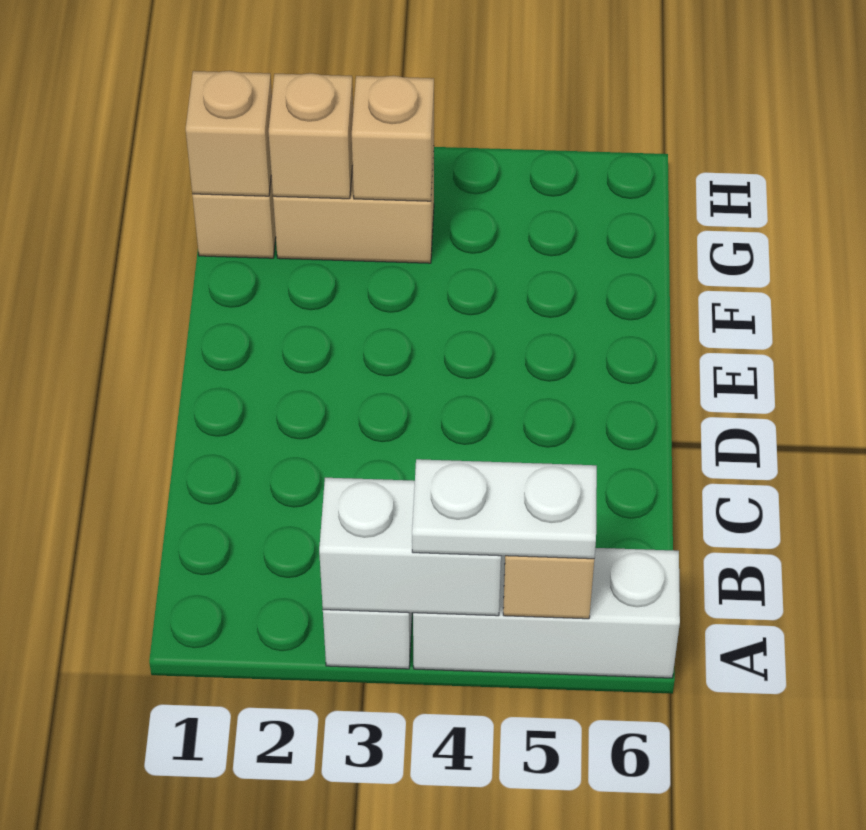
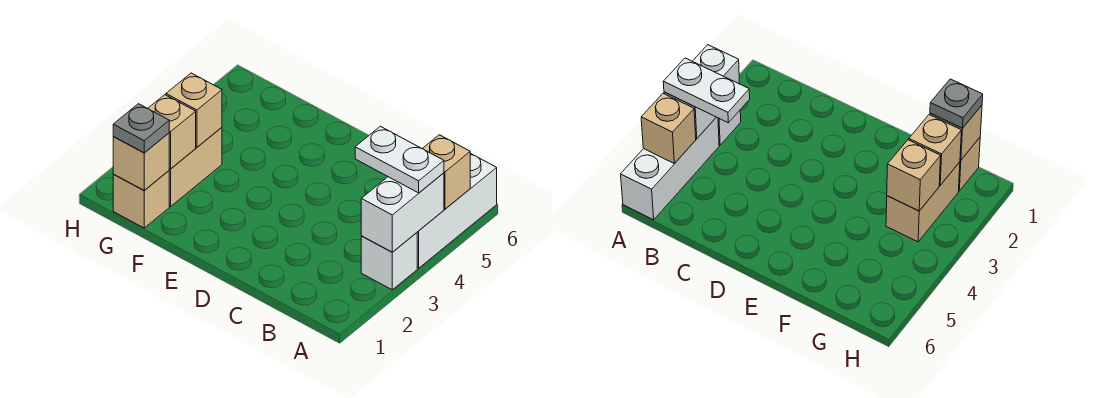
white plate A4:A5 level 3 -> white plate A4:B4 level 3
none -> grey plate G1 level 3

